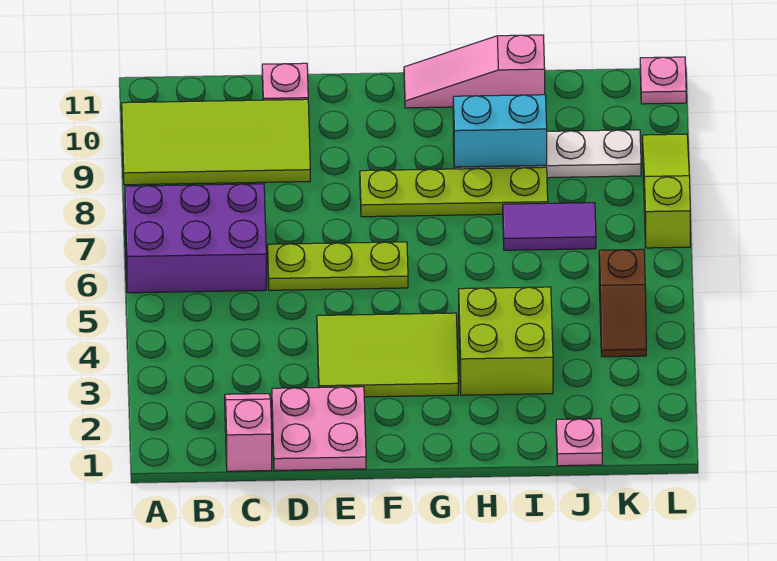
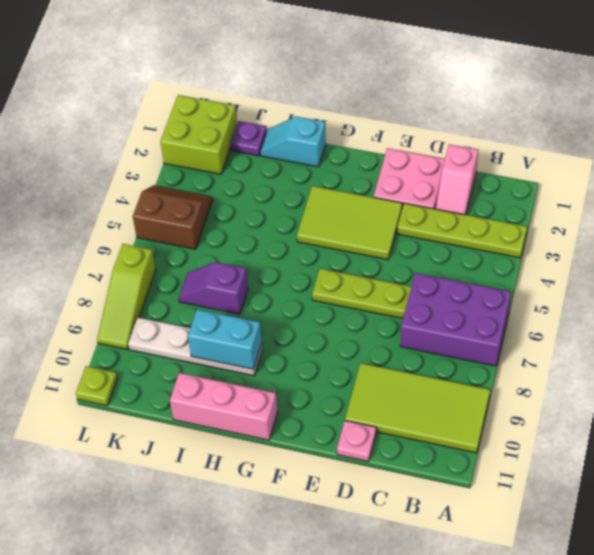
lime plate F8:I8 level 1 -> lime plate A3:D3 level 1
pink slope G11:I11 level 1 top I -> pink brick G11:I11 level 1
none -> cyan slope H1:I1 level 1 top H
lime brick H3:I4 level 1 -> lime brick K1:L2 level 1
purple tile I7:J7 level 1 -> purple slope I7:J7 level 1 top I
pink plate J1 level 1 -> purple plate J1 level 1
brown slope K4:K5 level 1 top 5 -> brown slope K4:L5 level 1 top 5
pink plate L11 level 1 -> lime plate L11 level 1

